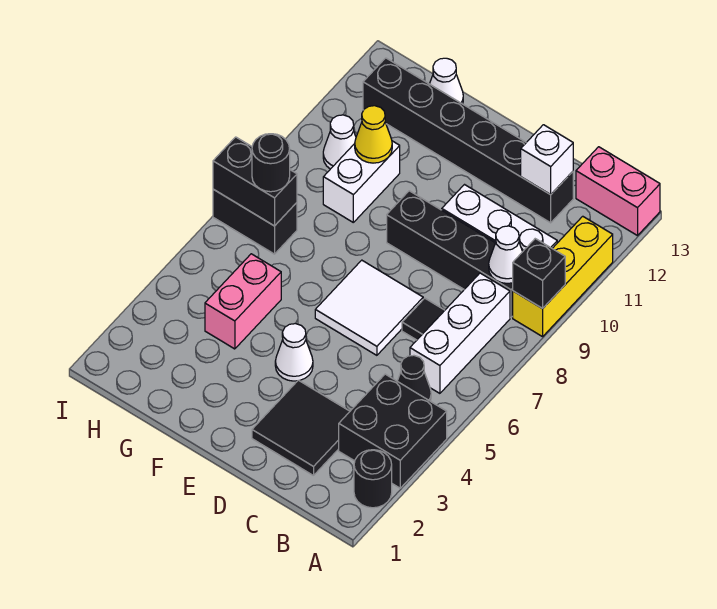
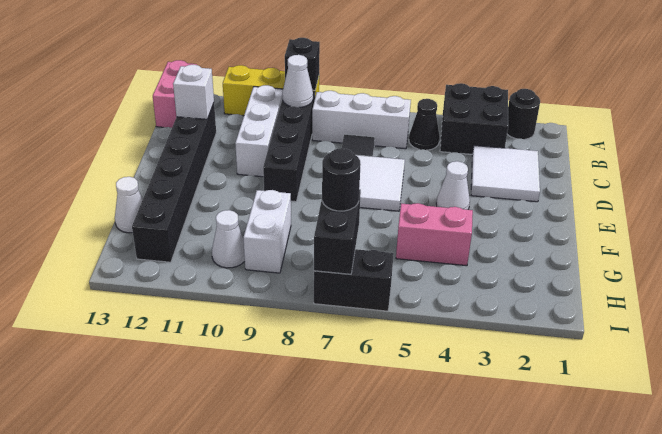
black tile C2:D3 level 1 -> white tile C2:D3 level 1
white brick G9:G10 level 1 -> white brick G9:H9 level 1
yellow cone G10 level 2 -> none
black brick H7:I7 level 1 -> black brick I6:I7 level 1

